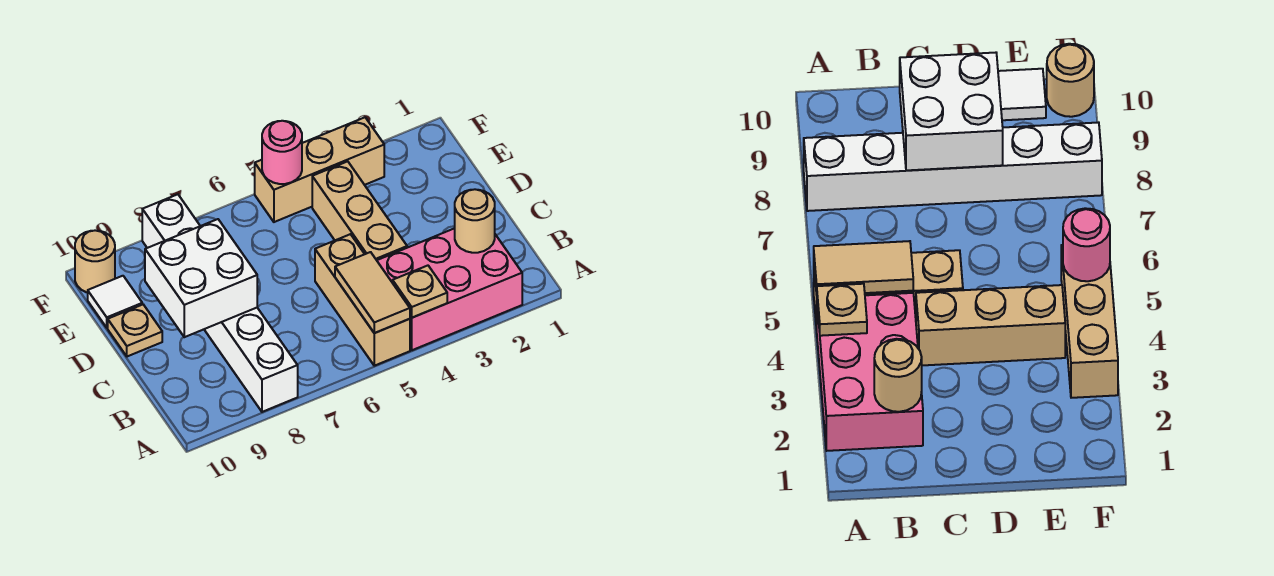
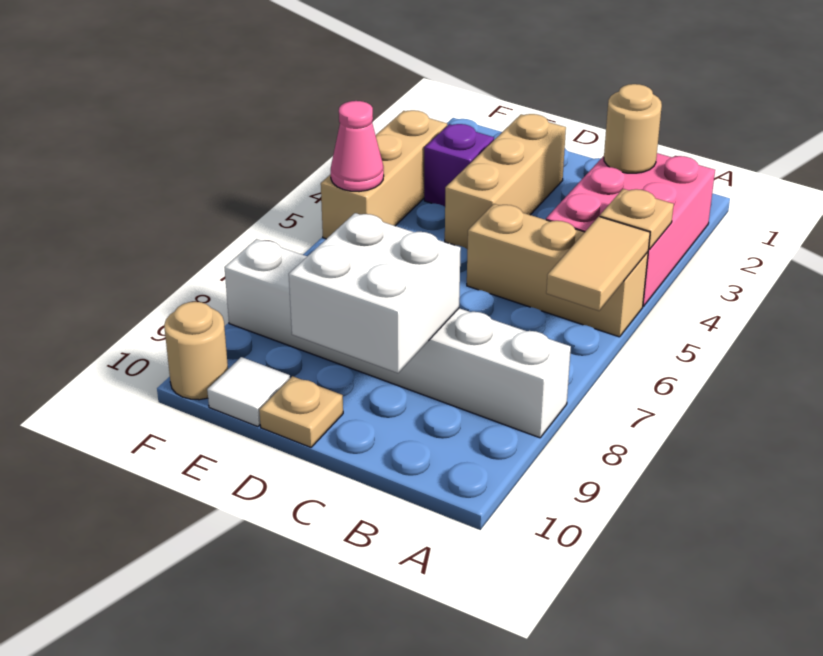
tan tile A5:B5 level 2 -> tan tile A5:A6 level 2
tan brick C4:E4 level 1 -> tan brick D2:D4 level 1
none -> purple brick E3 level 1
pink round brick F5 level 2 -> pink cone F5 level 2

